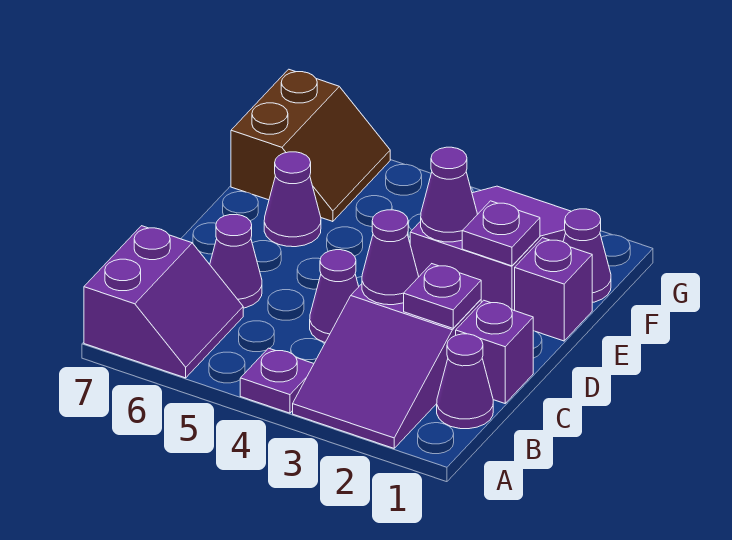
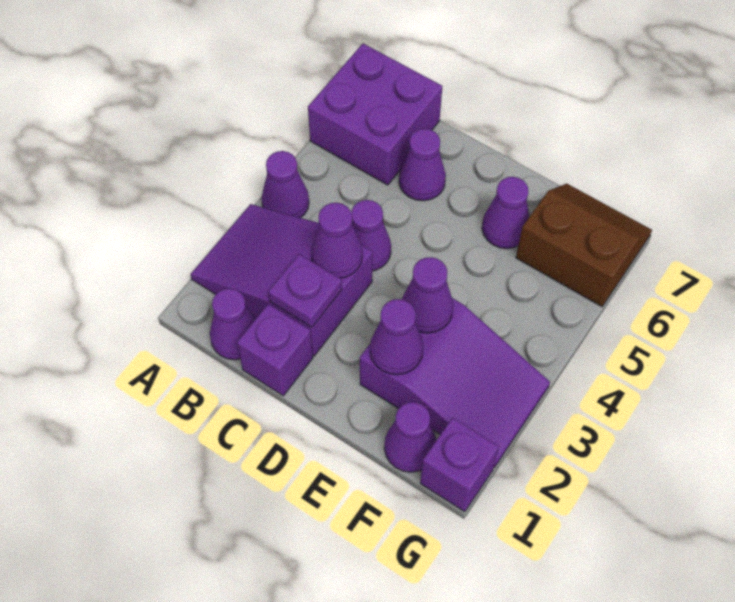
purple plate A4 level 1 -> purple cone A4 level 1
purple slope A6:B7 level 1 top 7 -> purple brick A6:B7 level 1
purple brick E1 level 1 -> purple brick G1 level 1
purple plate E2 level 2 -> purple cone E2 level 2
brown slope F6:G7 level 1 top 7 -> brown slope F6:G7 level 1 top 6

